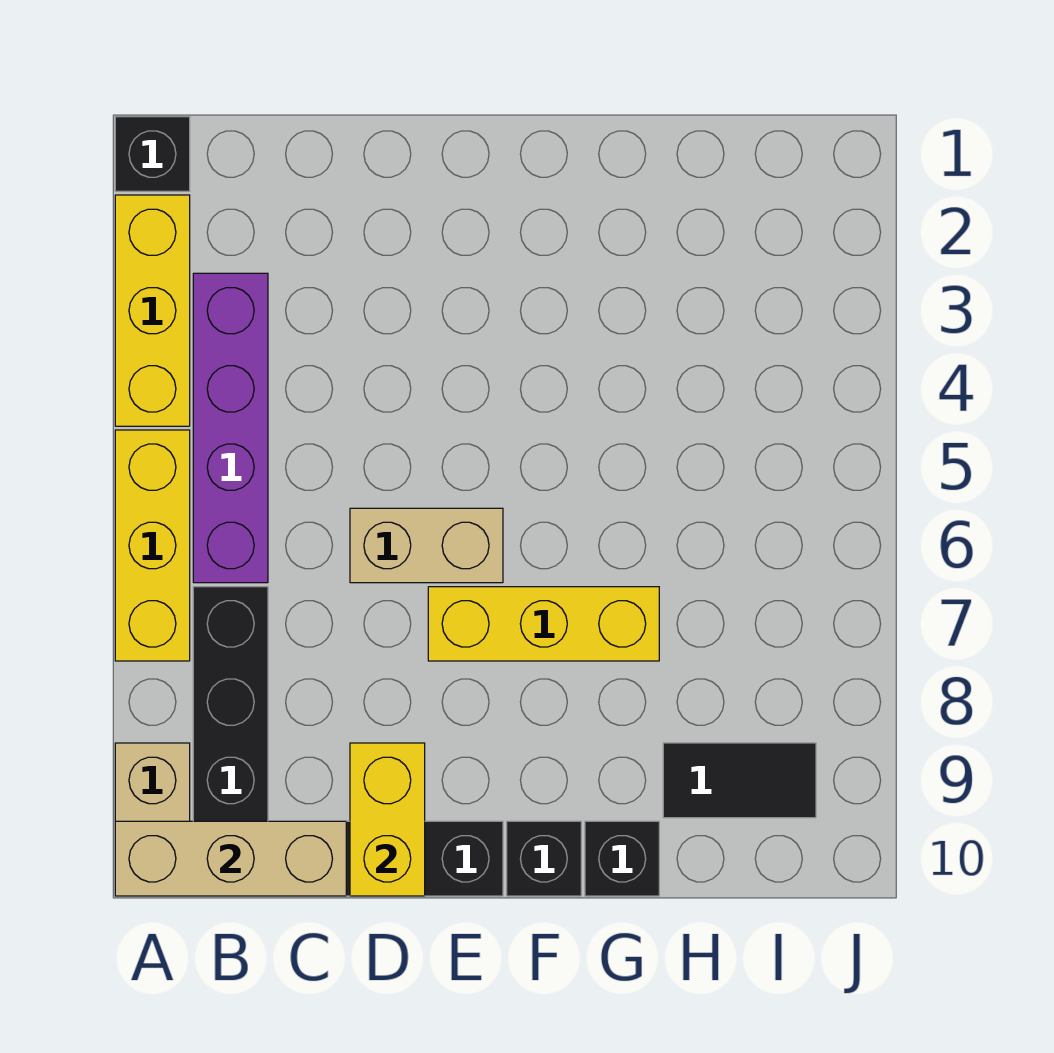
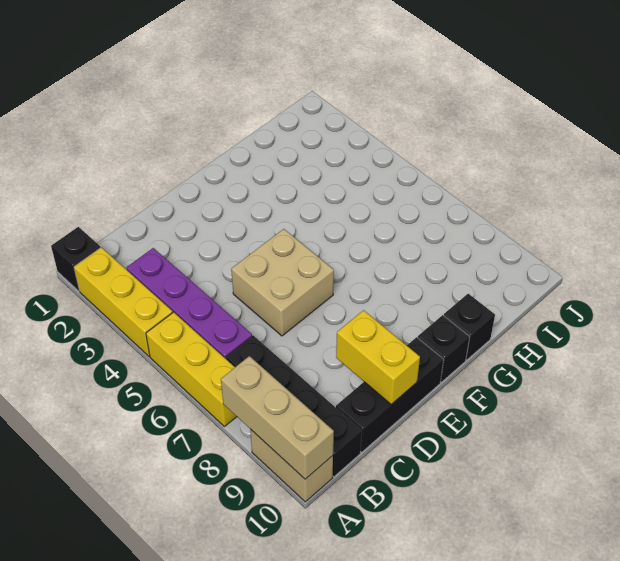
tan brick A10:C10 level 2 -> tan brick A8:A10 level 2
tan brick D6:E6 level 1 -> tan brick D5:E6 level 1
yellow brick E7:G7 level 1 -> none
black tile H9:I9 level 1 -> none

